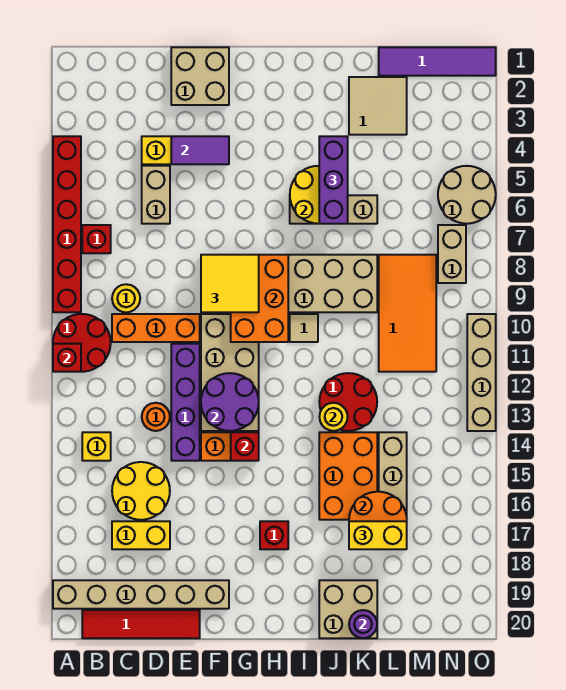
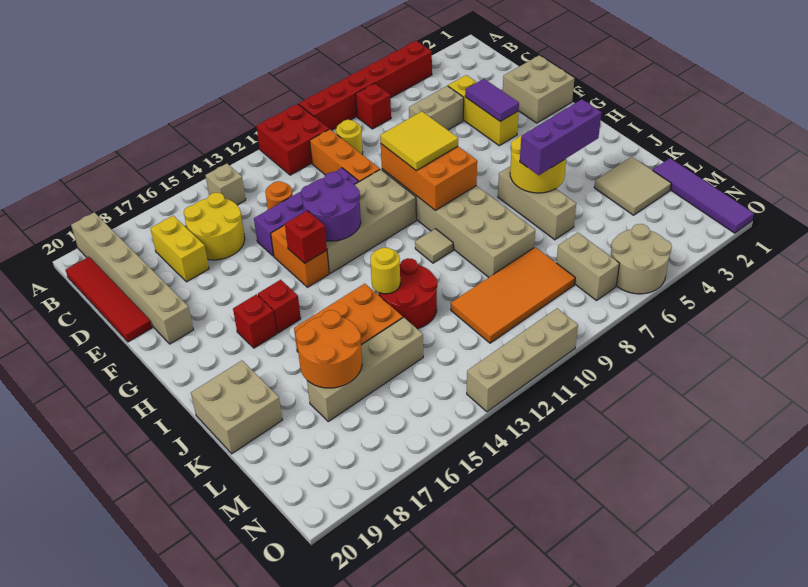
red round brick A10:B11 level 1 -> red brick A10:B11 level 1
red brick A11 level 2 -> red brick H16 level 1
yellow brick B14 level 1 -> tan brick B14 level 1
orange brick G8:H10 level 2 -> orange brick F8:H9 level 2
yellow brick K17:L17 level 3 -> none
purple round brick K20 level 2 -> none
tan brick N7:N8 level 1 -> tan brick M7:N7 level 1

